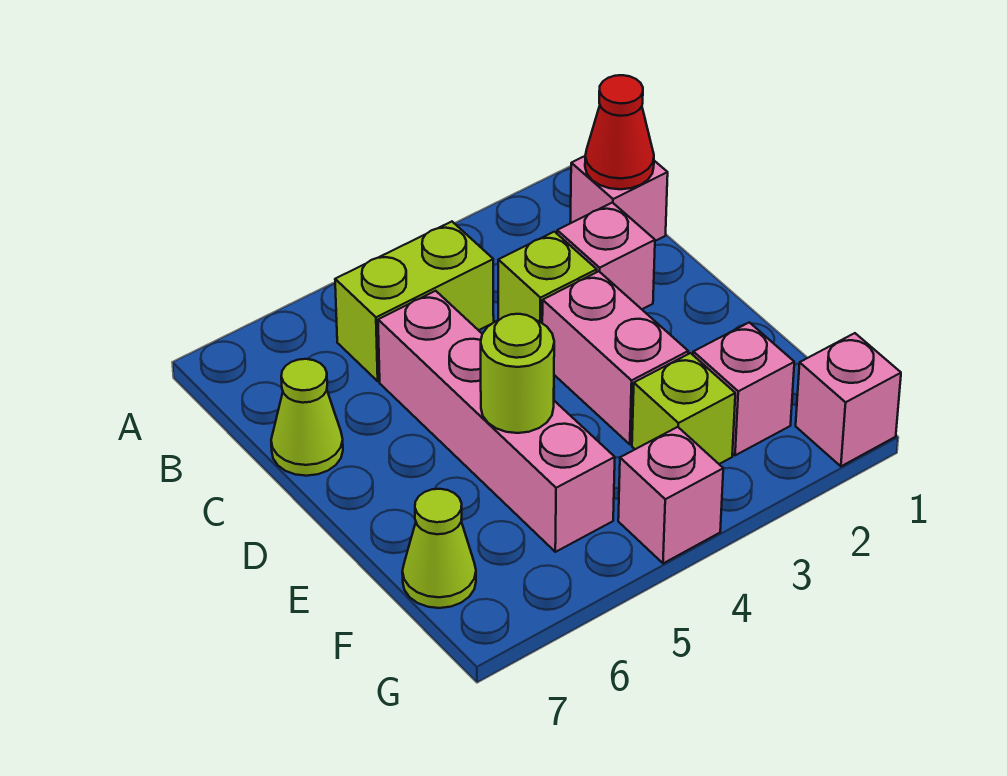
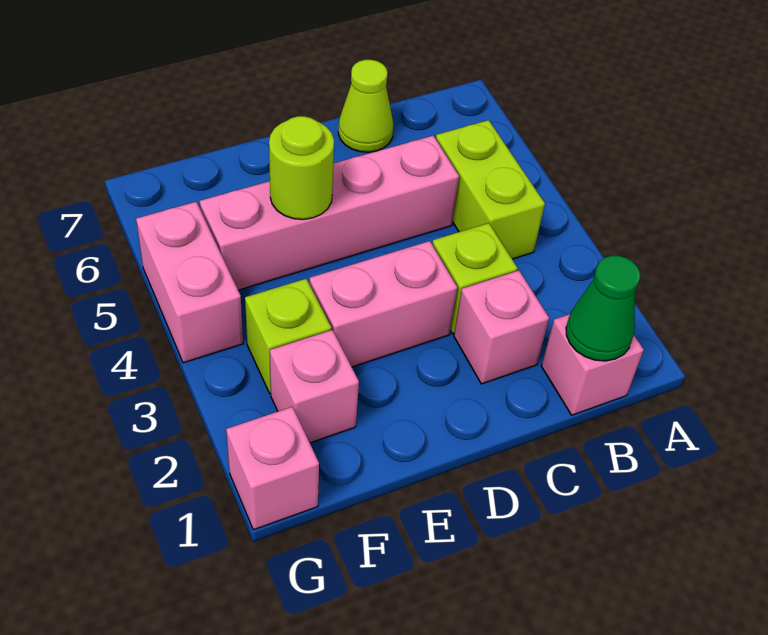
red cone B1 level 2 -> green cone B1 level 2
lime cone F7 level 1 -> none
pink brick G4 level 1 -> pink brick G4:G5 level 1

